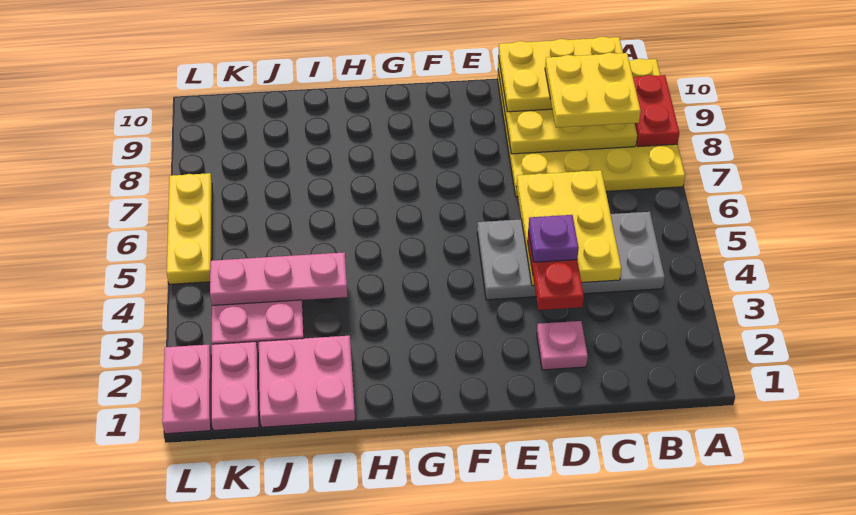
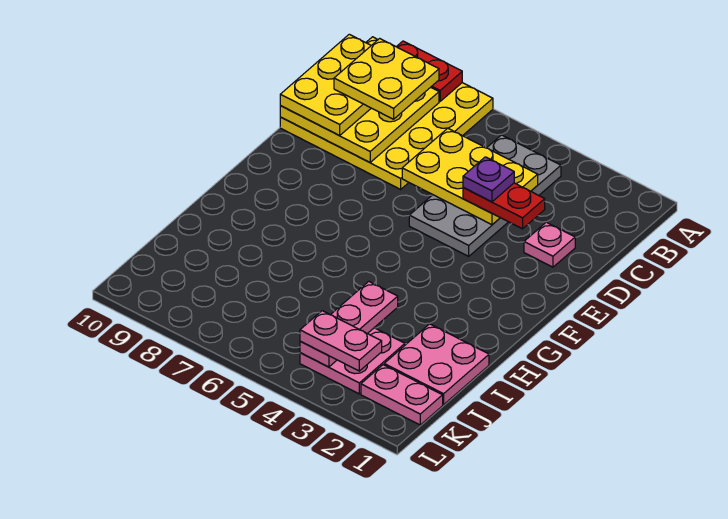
pink plate L1:L2 level 1 -> pink plate K3:K4 level 3
yellow plate L5:L7 level 1 -> none

